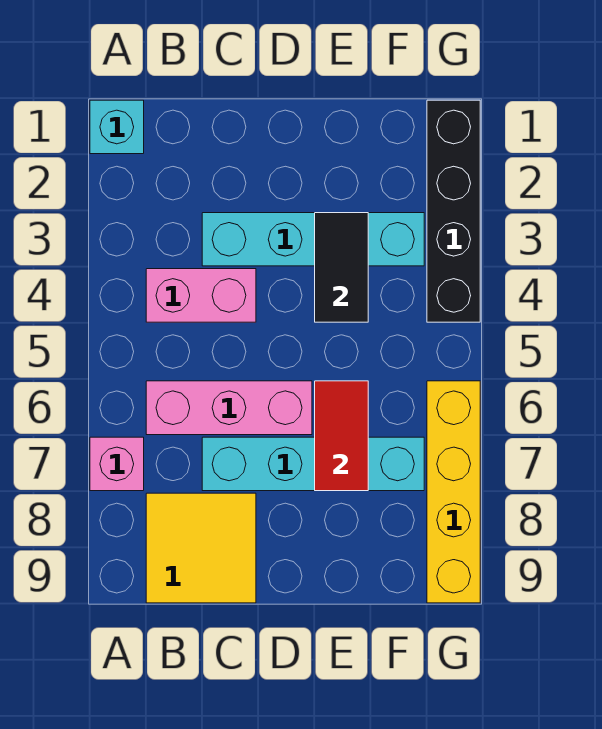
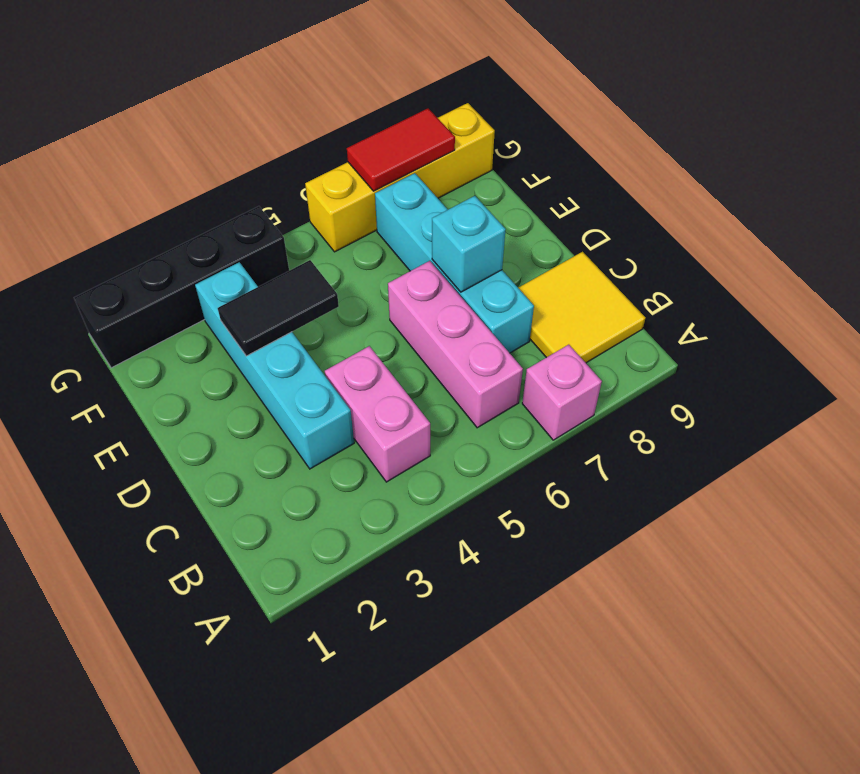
cyan brick A1 level 1 -> cyan brick D7 level 2
red tile E6:E7 level 2 -> red tile G7:G8 level 2

